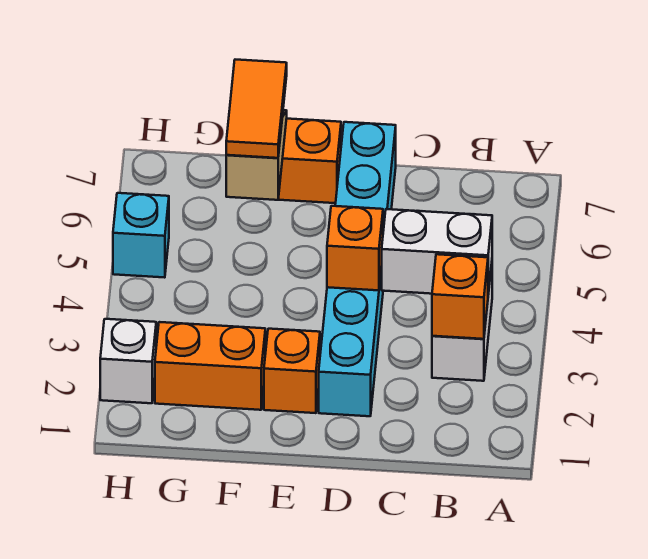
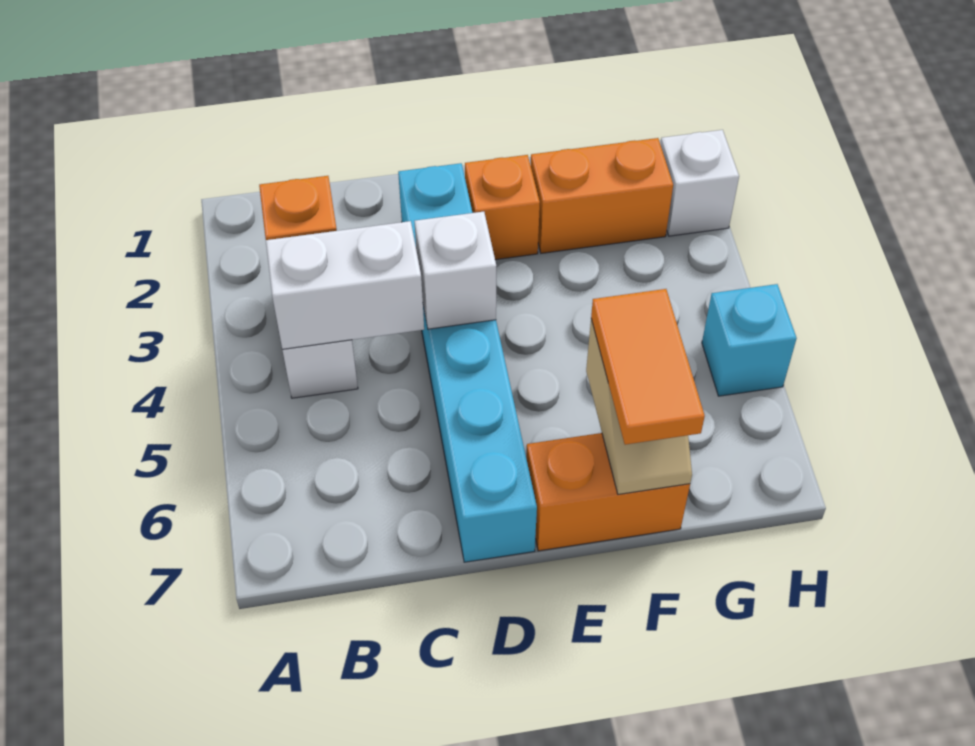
orange brick D4 level 2 -> white brick D4 level 2

